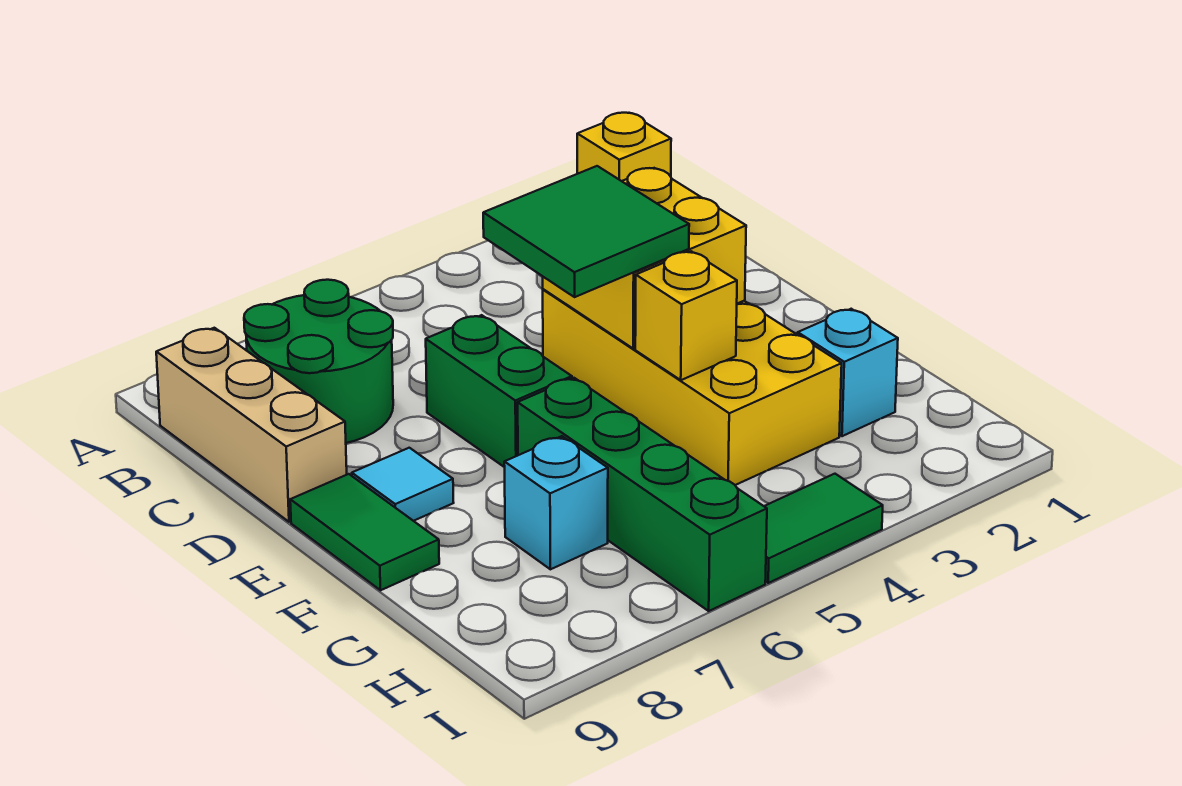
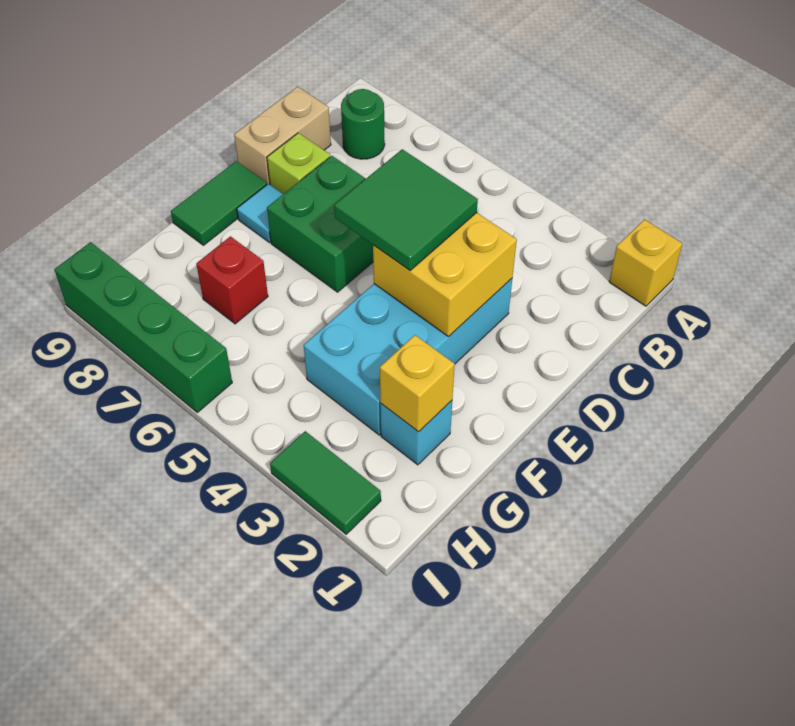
green round brick B7:C8 level 1 -> green round brick B8 level 1
tan brick B9:D9 level 1 -> tan brick C9:D9 level 1
yellow brick D3:G4 level 1 -> cyan brick D3:G4 level 1
green brick D6:E6 level 1 -> green brick D6:E7 level 1
none -> lime brick D8 level 1
yellow brick F4 level 2 -> yellow brick G2 level 2
green brick F6:I6 level 1 -> green brick I6:I9 level 1
cyan brick G7 level 1 -> red brick G7 level 1
green tile I4:I5 level 1 -> green tile I2:I3 level 1

